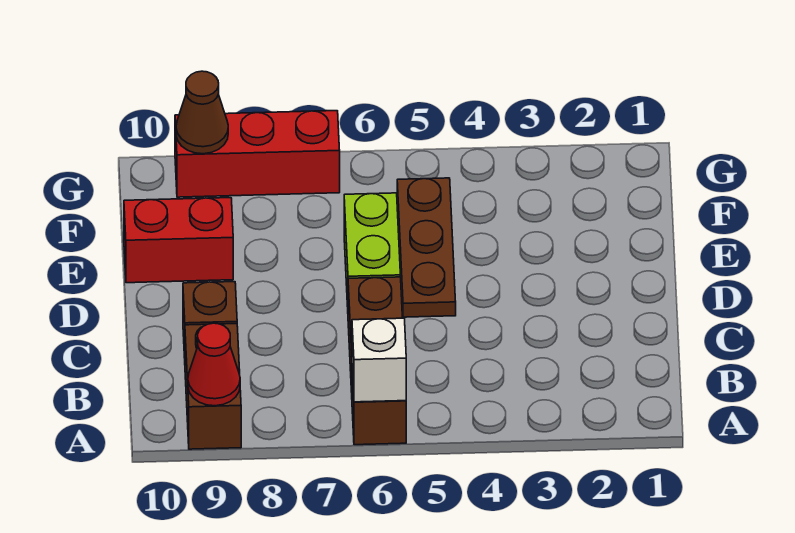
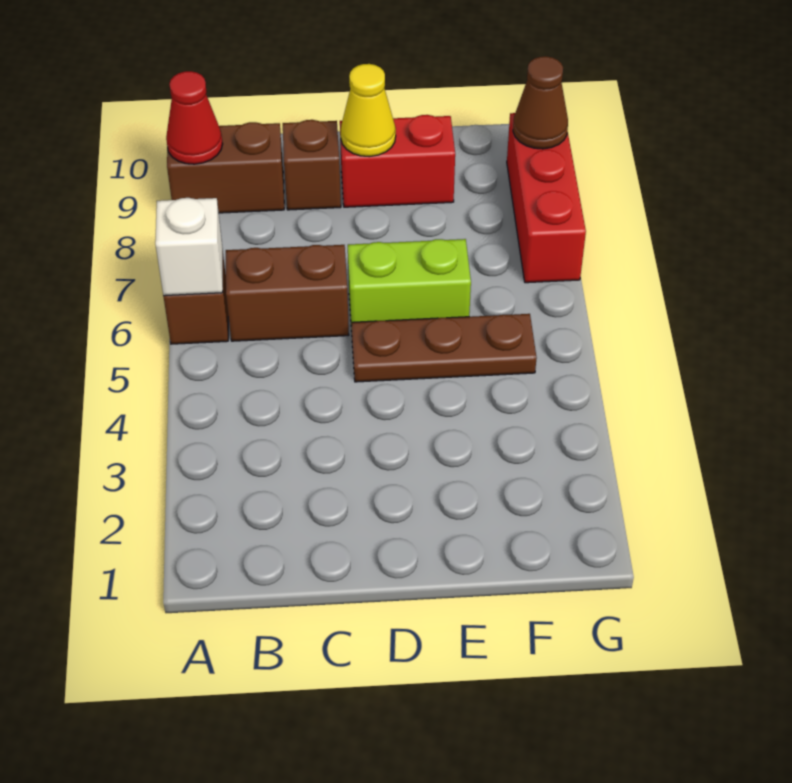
none -> yellow cone D9 level 2
red brick E9:E10 level 1 -> red brick D9:E9 level 1

